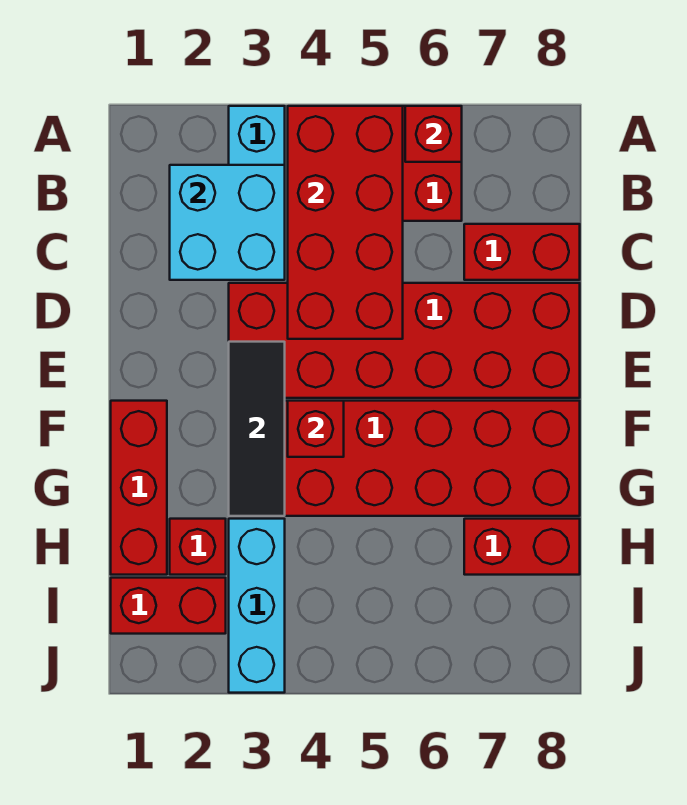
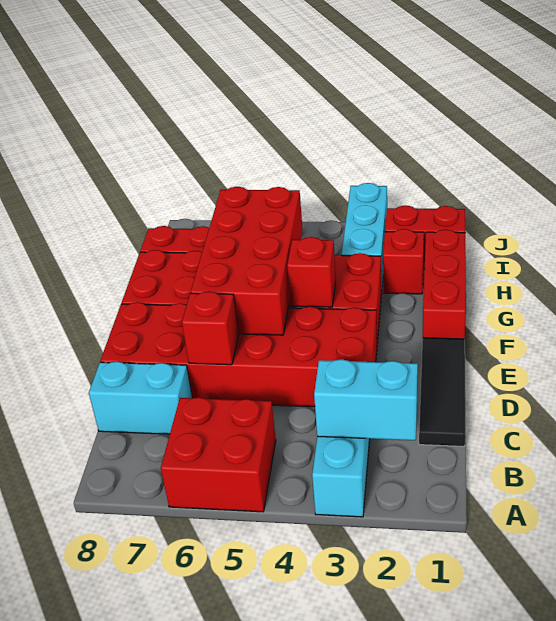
red brick A4:D5 level 2 -> red brick E5:H6 level 2
red brick A6 level 2 -> red brick D6 level 2
cyan brick B2:C3 level 2 -> cyan brick B2:B3 level 2
red brick C7:C8 level 1 -> cyan brick C7:C8 level 1
black tile E3:G3 level 2 -> black tile C1:E1 level 1

